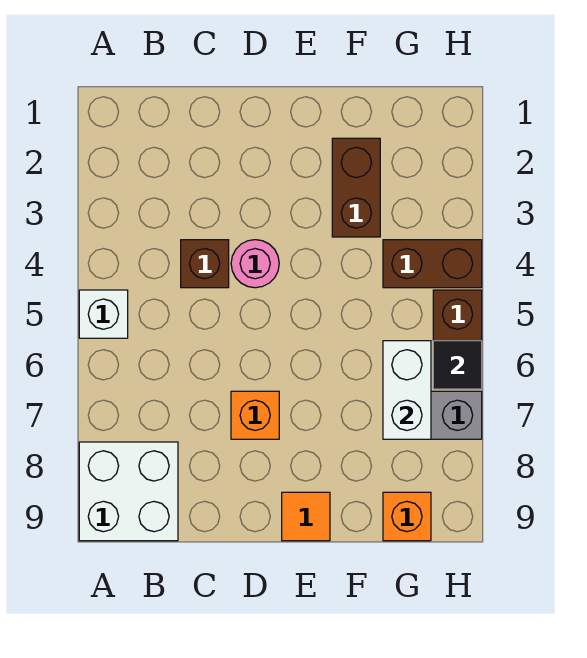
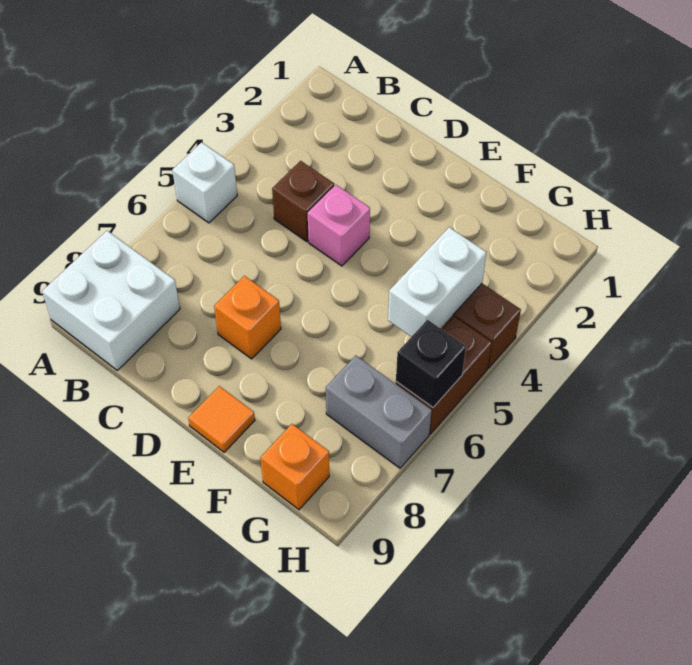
pink round brick D4 level 1 -> pink brick D4 level 1
brown brick F2:F3 level 1 -> none
white brick G6:G7 level 2 -> white brick G4:G5 level 2
black tile H6 level 2 -> black brick H6 level 2

